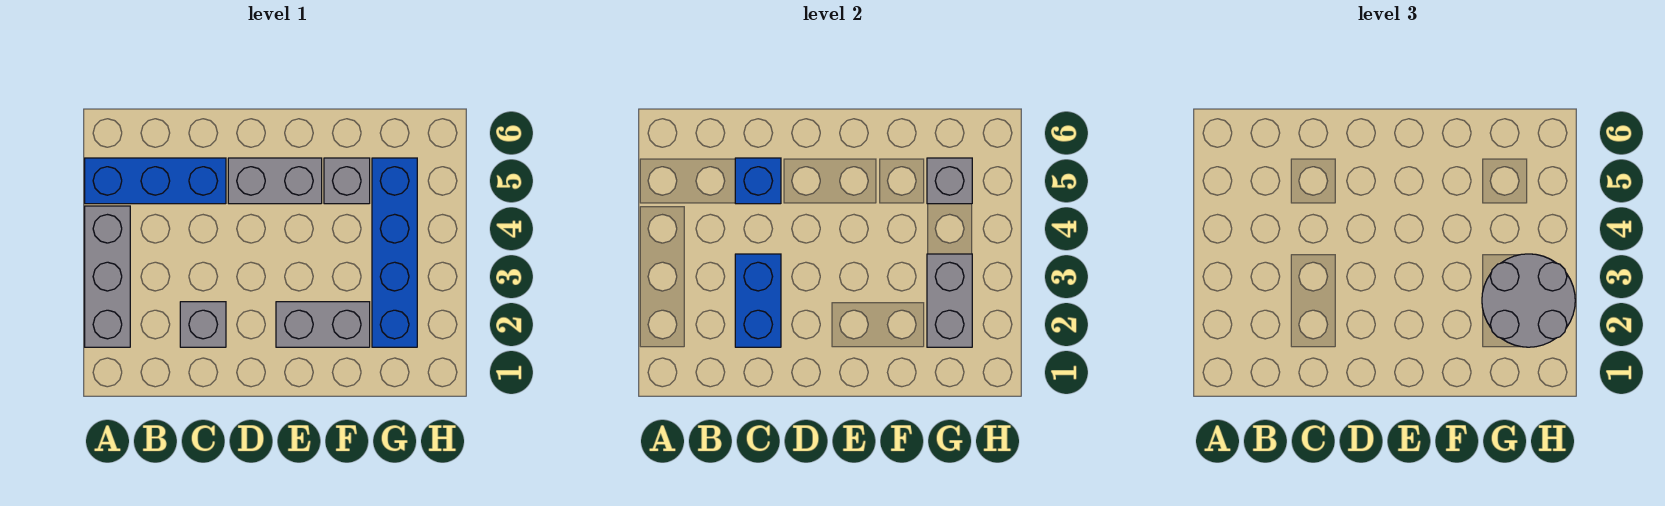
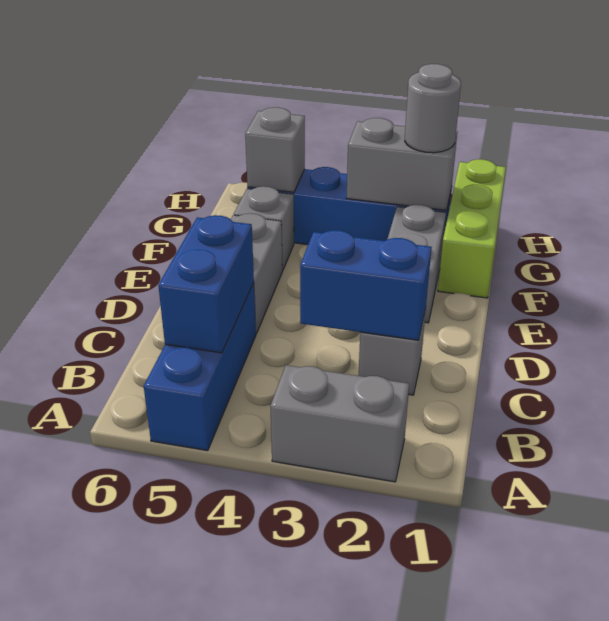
grey brick A2:A4 level 1 -> grey brick A2:A3 level 1
blue brick C5 level 2 -> blue brick B5:C5 level 2
none -> lime brick F1:H1 level 1
grey round brick G2:H3 level 3 -> grey round brick G2 level 3

